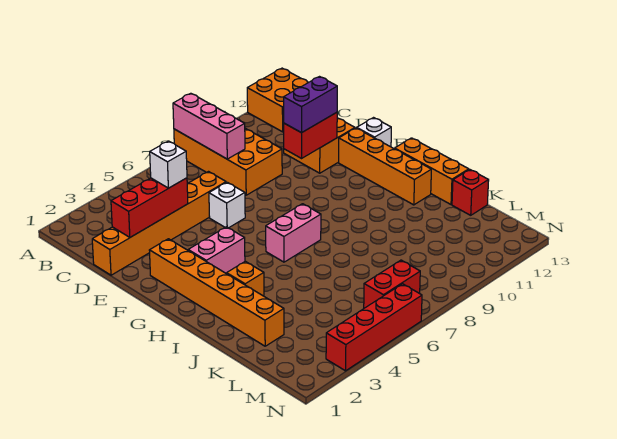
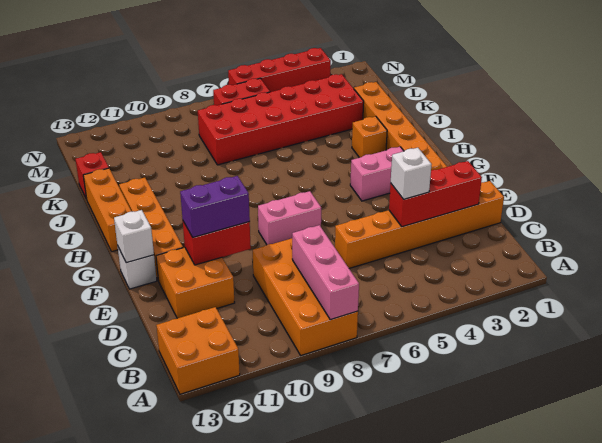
white brick E6 level 1 -> white brick F13 level 2
pink brick H6:H7 level 1 -> pink brick F7:F8 level 1
none -> red brick K3:L8 level 1

